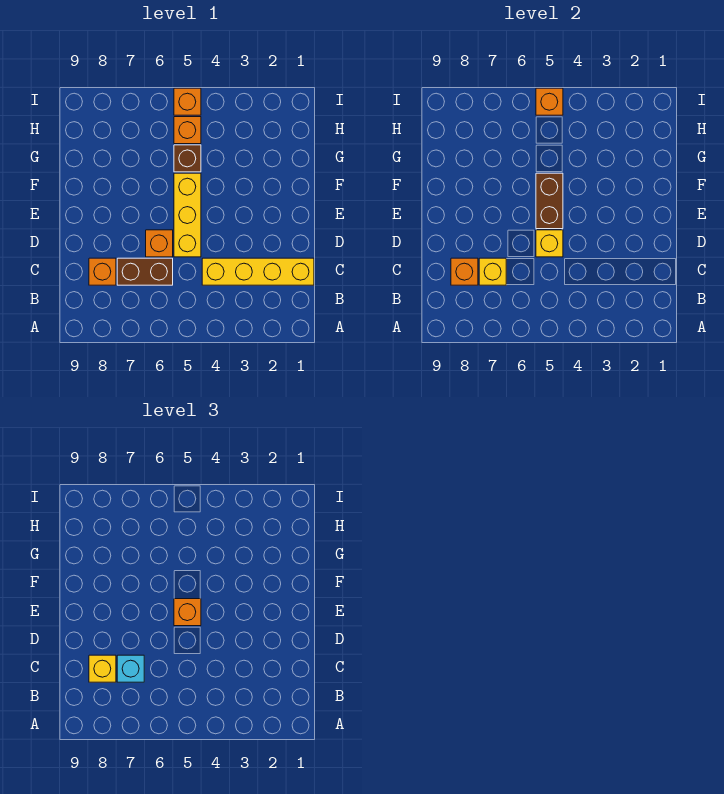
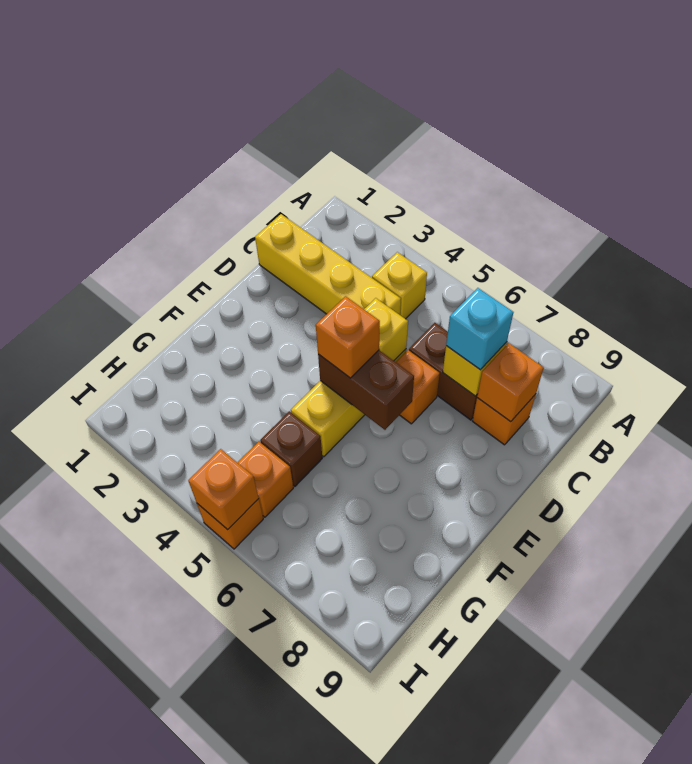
yellow brick C8 level 3 -> yellow brick B4 level 1
brown brick E5:F5 level 2 -> brown brick E5:E6 level 2

